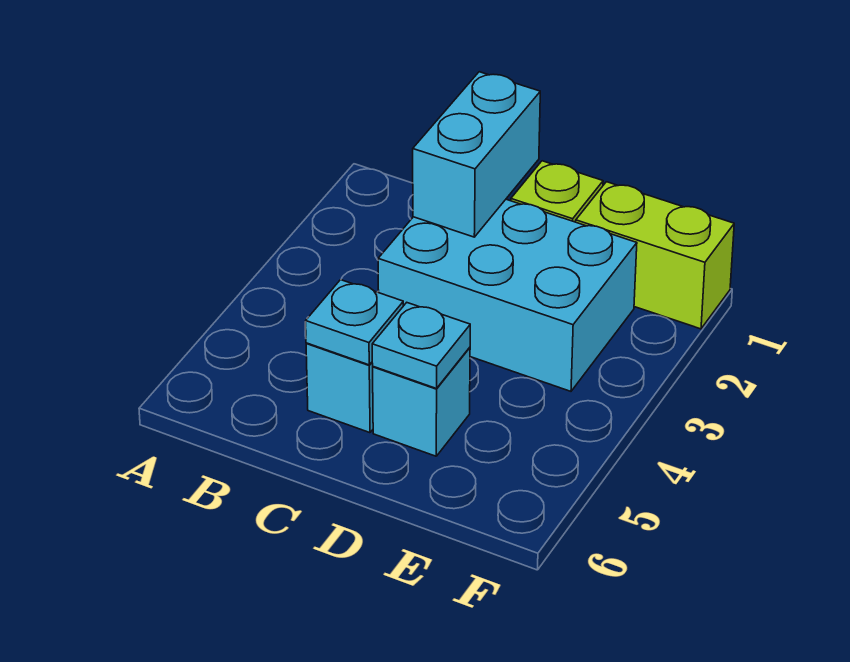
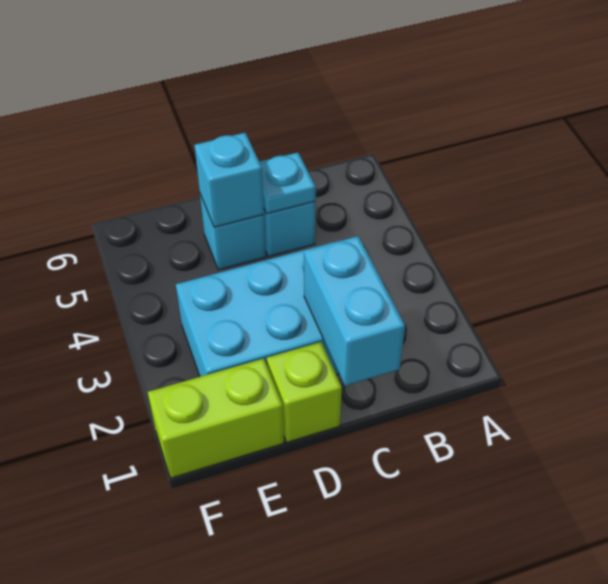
cyan plate D5 level 2 -> cyan brick D5 level 2

